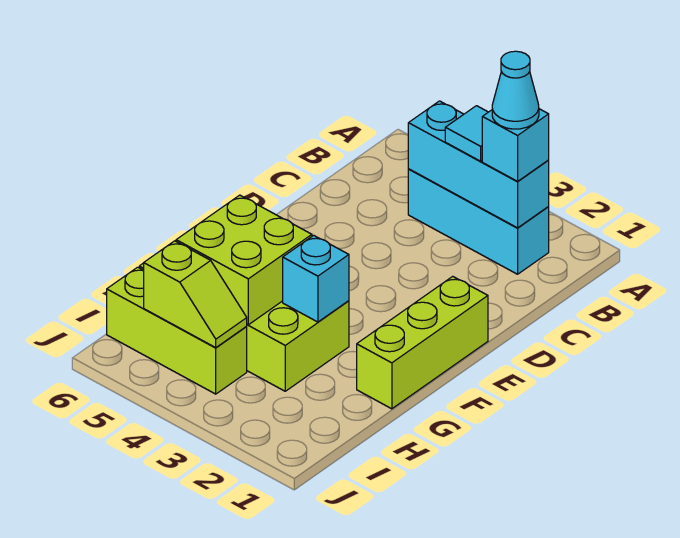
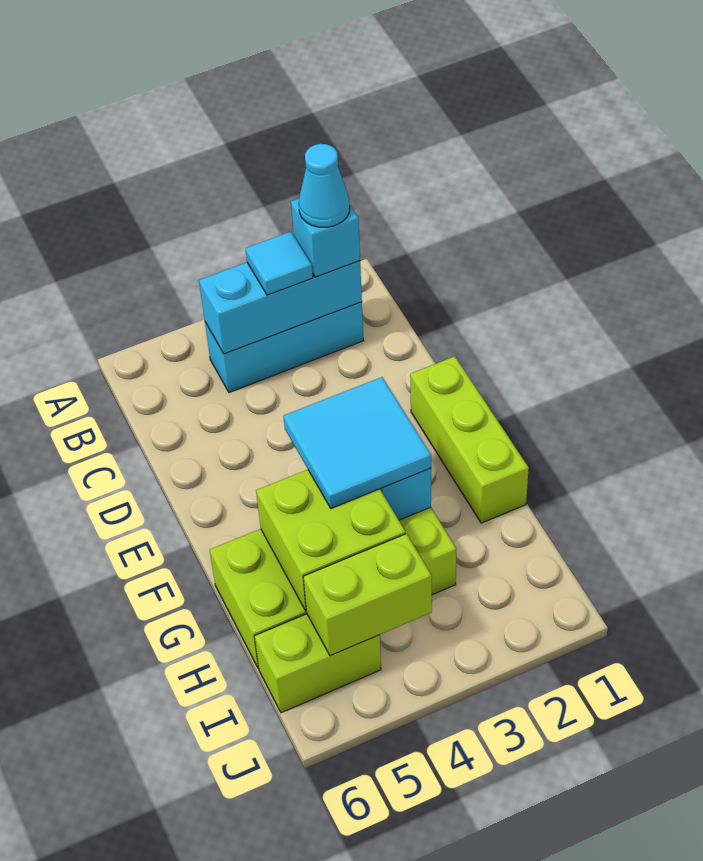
none -> cyan tile F3:G4 level 3
lime brick I4:I6 level 1 -> lime brick I5:I6 level 1
lime slope I4:I5 level 2 top 5 -> lime brick I4:I5 level 2

